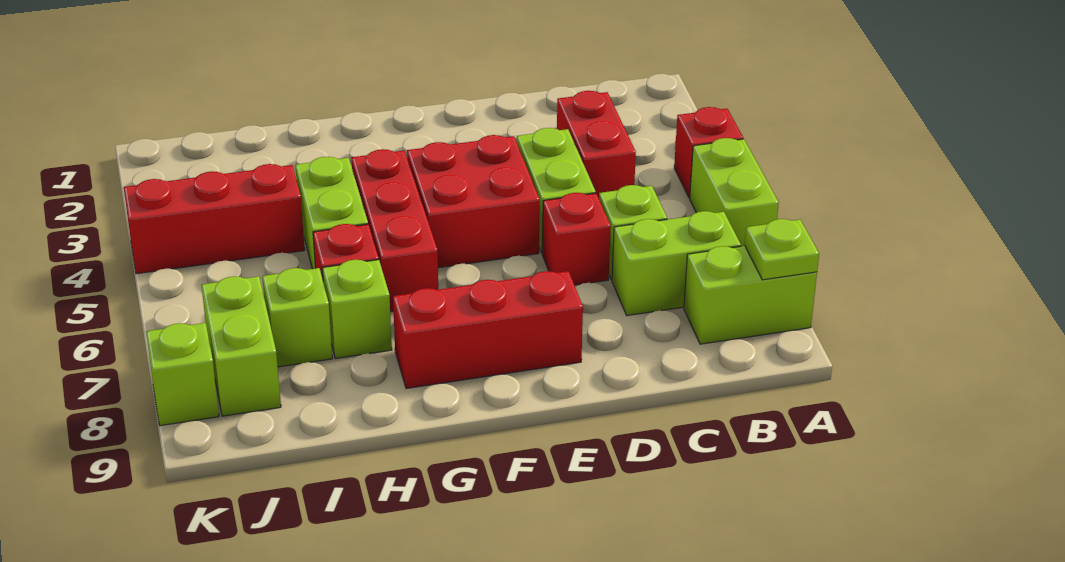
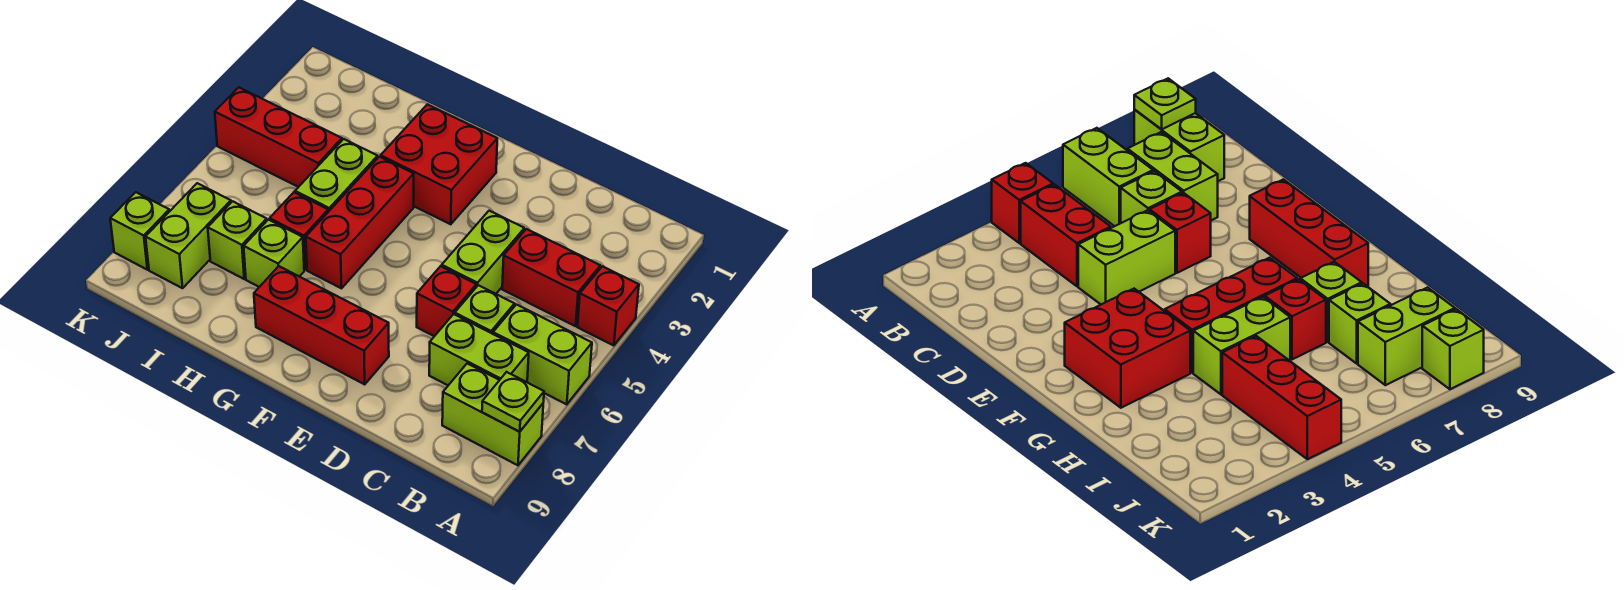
lime brick A5:A6 level 1 -> lime brick A6:B6 level 1
red brick C3:C4 level 1 -> red brick B4:C4 level 1
red brick E4:F5 level 1 -> red brick F2:G3 level 1

